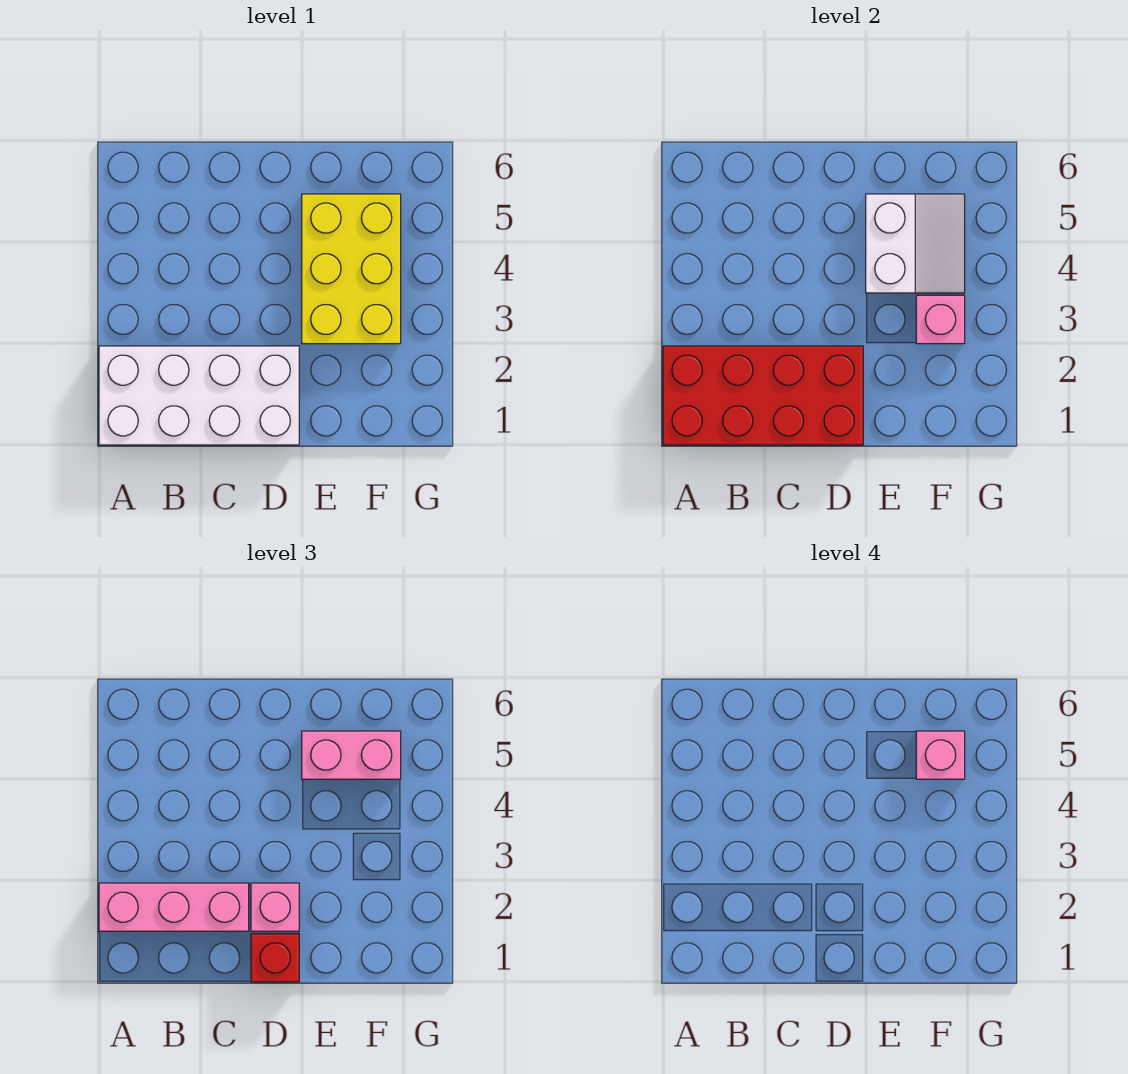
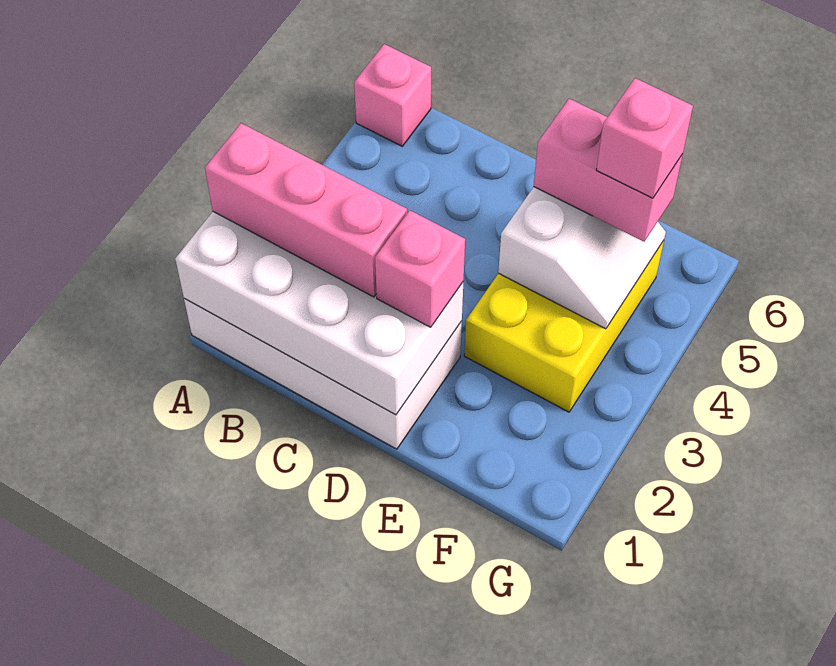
red brick A1:D2 level 2 -> white brick A1:D2 level 2
red brick D1 level 3 -> none
pink brick F3 level 2 -> pink brick A6 level 1

